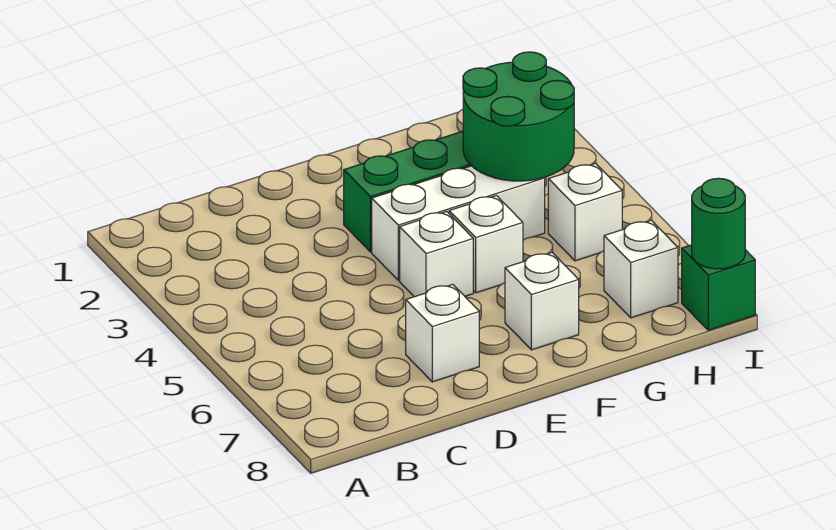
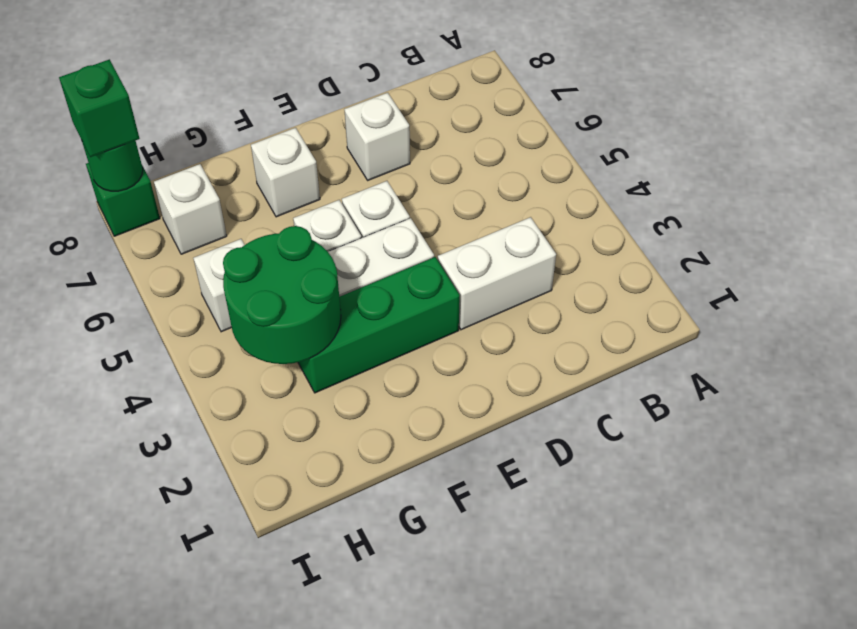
none -> white brick C3:D3 level 1
none -> green brick I8 level 3

